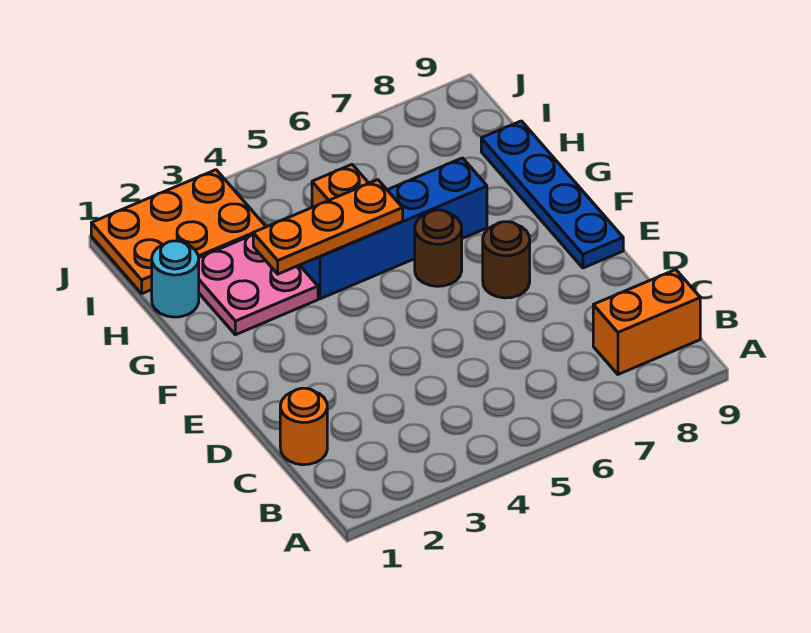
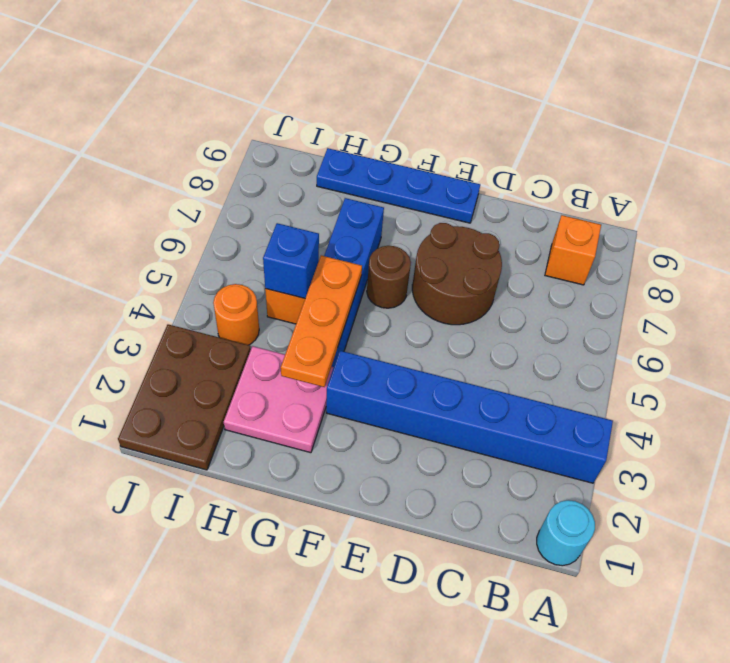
none -> blue brick A3:F3 level 1
orange brick B8:B9 level 1 -> orange brick B8 level 1
orange round brick C1 level 1 -> orange round brick I4 level 1
brown round brick E7 level 1 -> brown round brick D6:E7 level 1
cyan round brick H1 level 1 -> cyan round brick A1 level 1
none -> blue brick H5 level 2
orange plate I1:J3 level 1 -> brown plate I1:J3 level 1

